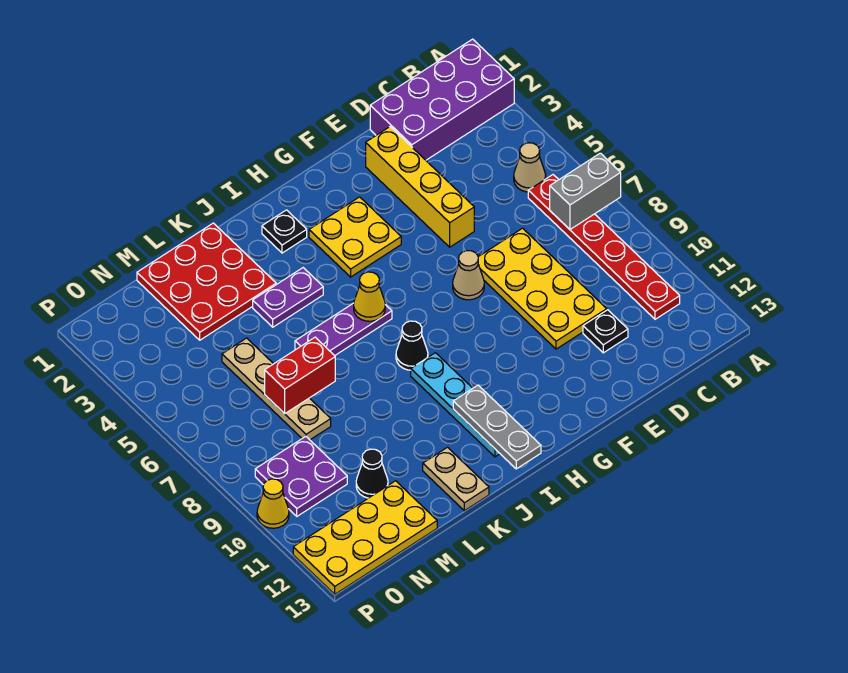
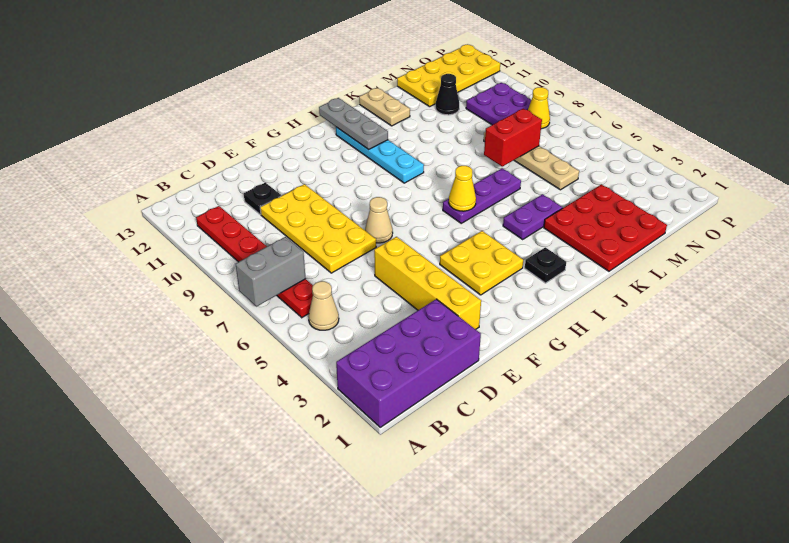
black cone I8 level 1 -> none
yellow cone P10 level 1 -> yellow cone O8 level 1

